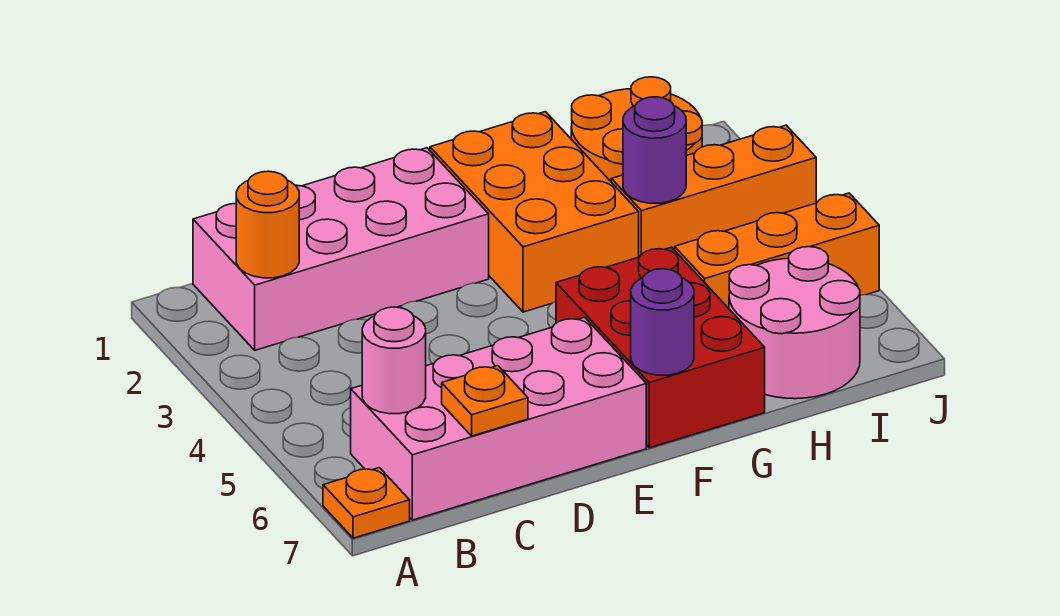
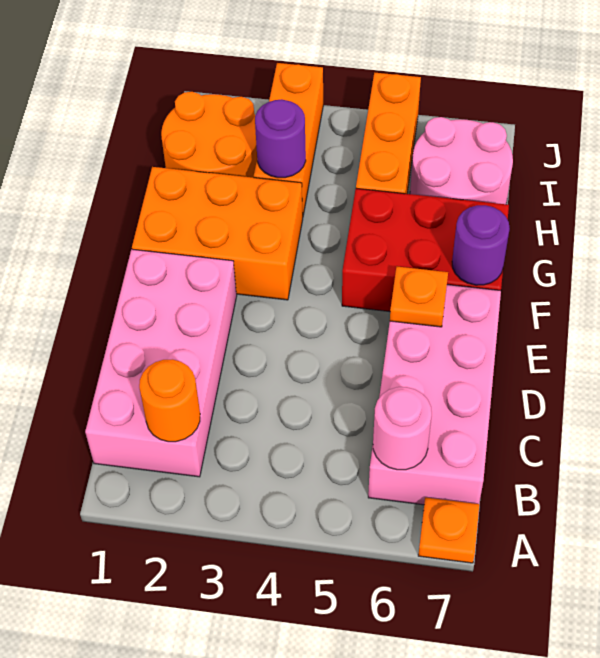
orange plate C7 level 2 -> orange plate E6 level 2

